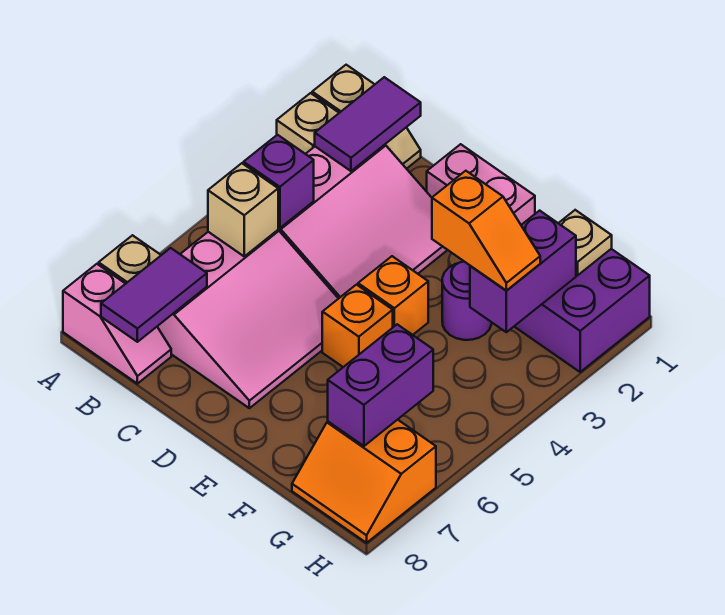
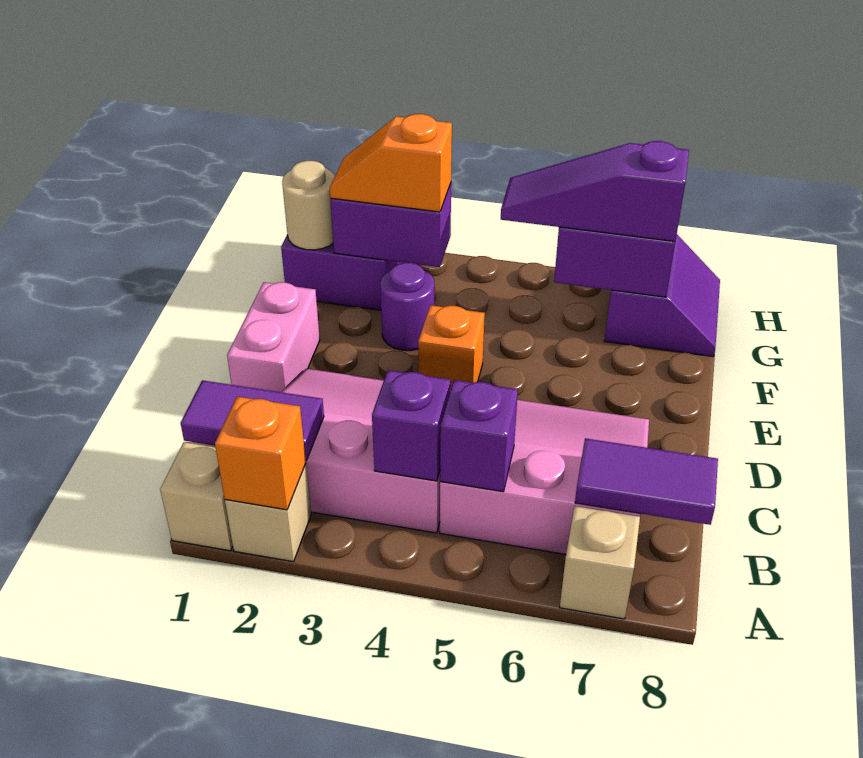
pink slope A8:B8 level 1 top A -> none
tan brick B5 level 2 -> purple brick B5 level 2
orange brick E5 level 1 -> orange brick A2 level 2
orange slope F3:G3 level 3 top F -> orange slope G2:G3 level 3 top 3
tan plate G1 level 2 -> tan round brick G1 level 2
none -> purple slope G5:G7 level 3 top 7
orange slope G7:H8 level 1 top 7 -> purple slope G7:H8 level 1 top 7

